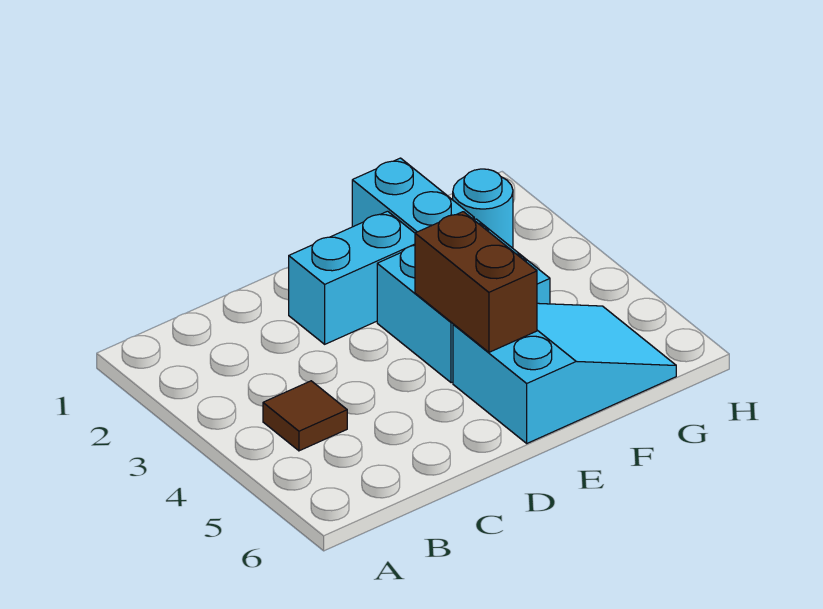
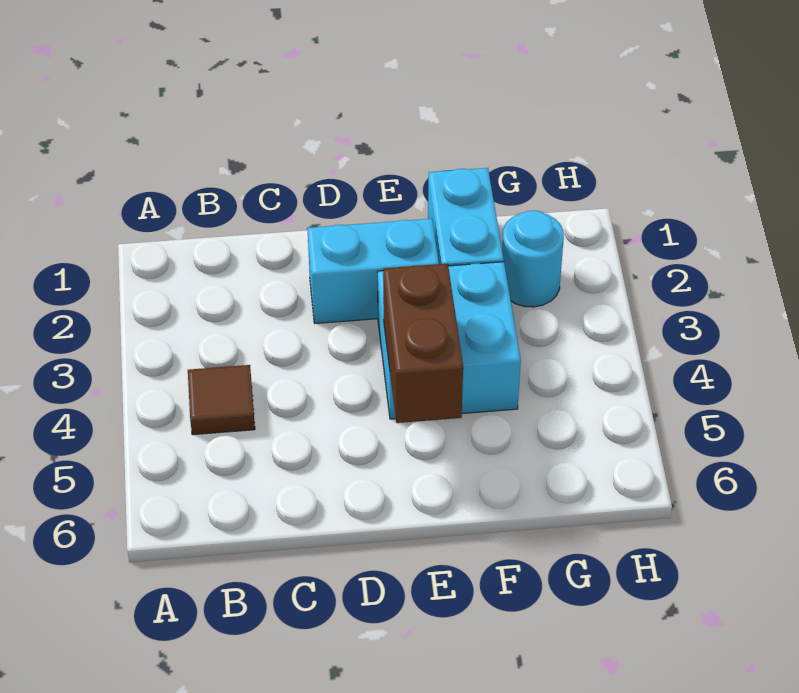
cyan slope E5:G6 level 1 top E -> none

